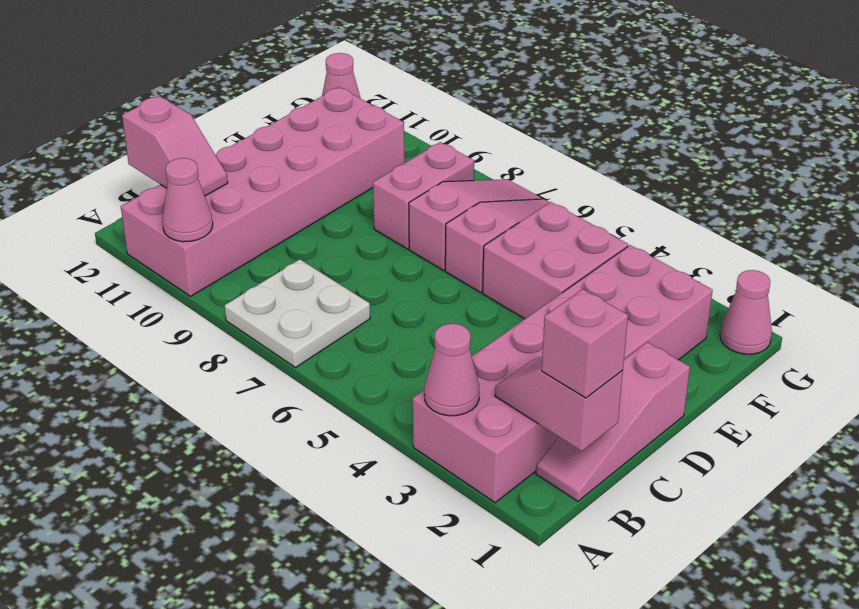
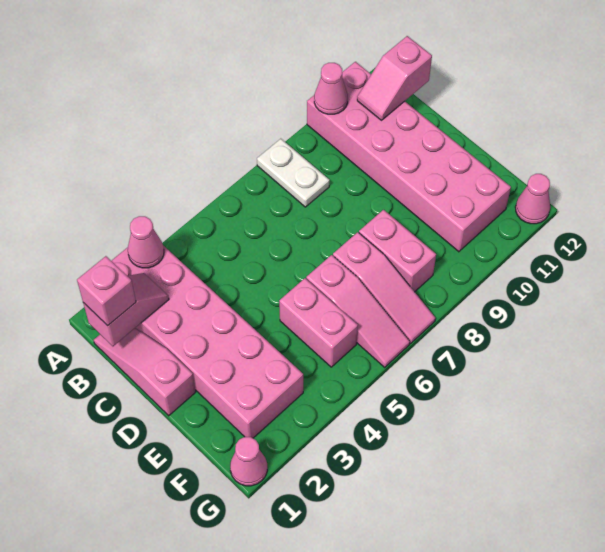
white plate A7:B8 level 1 -> white plate A8:B8 level 1
pink brick E4:F5 level 1 -> pink brick E5:F5 level 1

